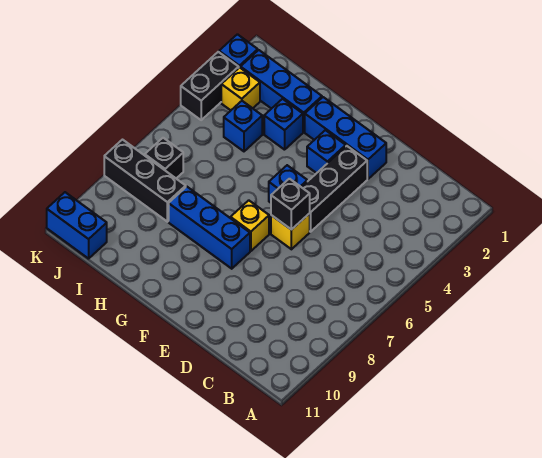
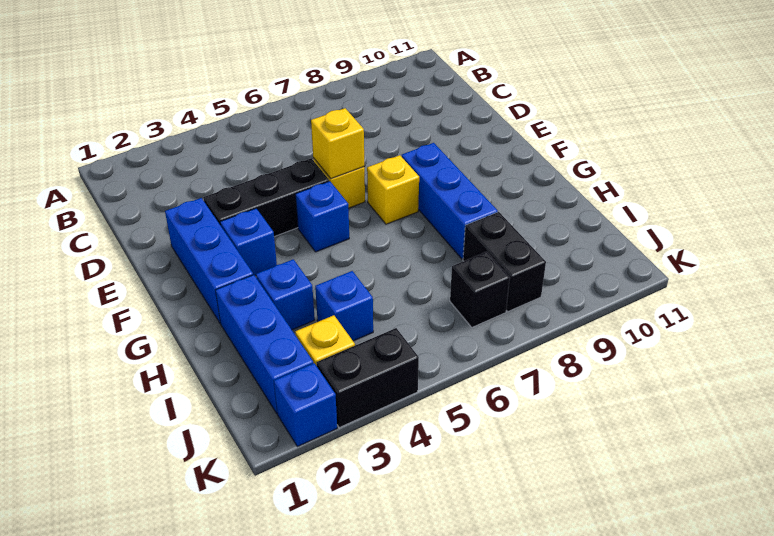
black brick E6 level 2 -> yellow brick E6 level 2
black brick I8:K8 level 1 -> black brick I8:J8 level 1
blue brick J11:K11 level 1 -> none

